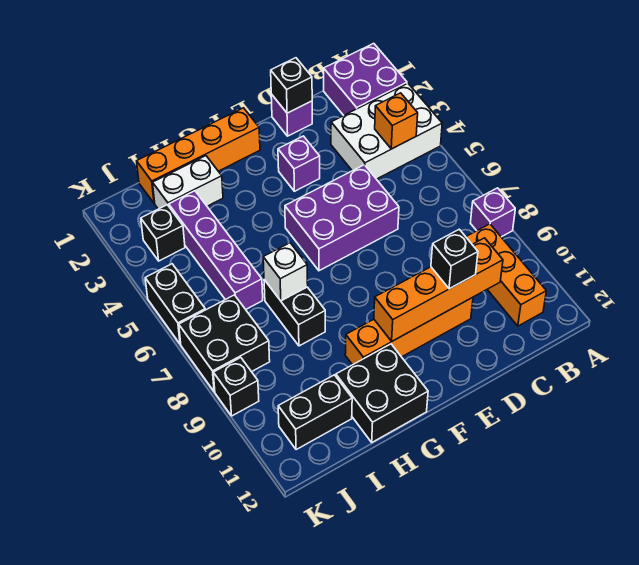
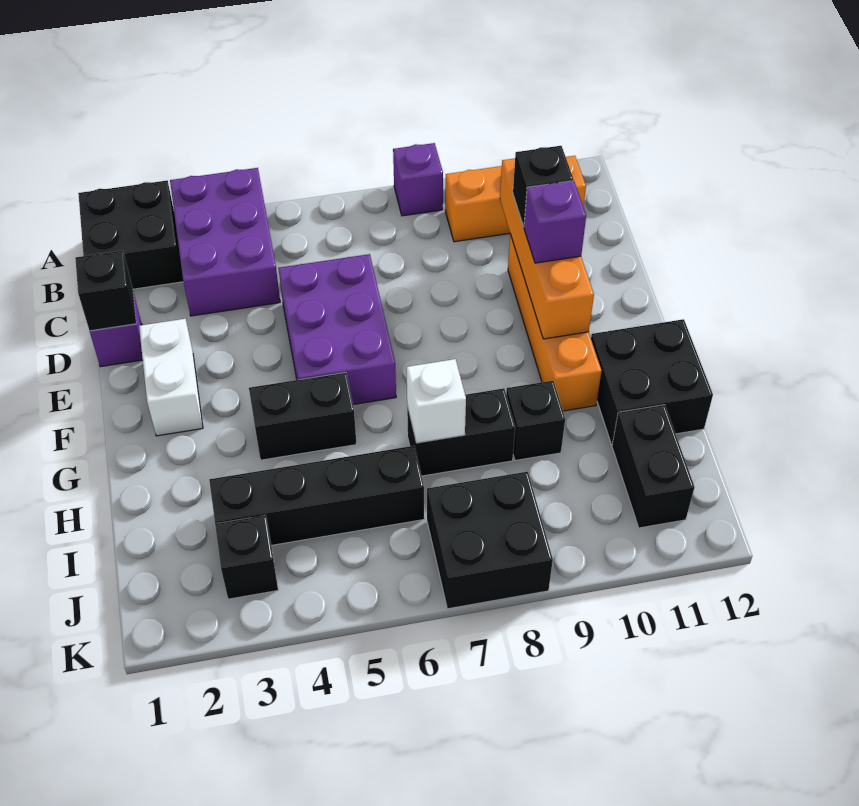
purple brick A1:B2 level 1 -> black brick A1:B2 level 1
white brick A3:C4 level 1 -> purple brick A3:C4 level 1
orange brick B4 level 2 -> none
purple brick E3 level 1 -> purple brick E10 level 3
orange brick F1:I1 level 1 -> none
white brick H2:I2 level 1 -> white brick E2:F2 level 1
purple brick I3:I6 level 1 -> black brick I3:I6 level 1
black brick K5:K6 level 1 -> black brick G4:G5 level 1
black brick K9 level 1 -> black brick H9 level 1

